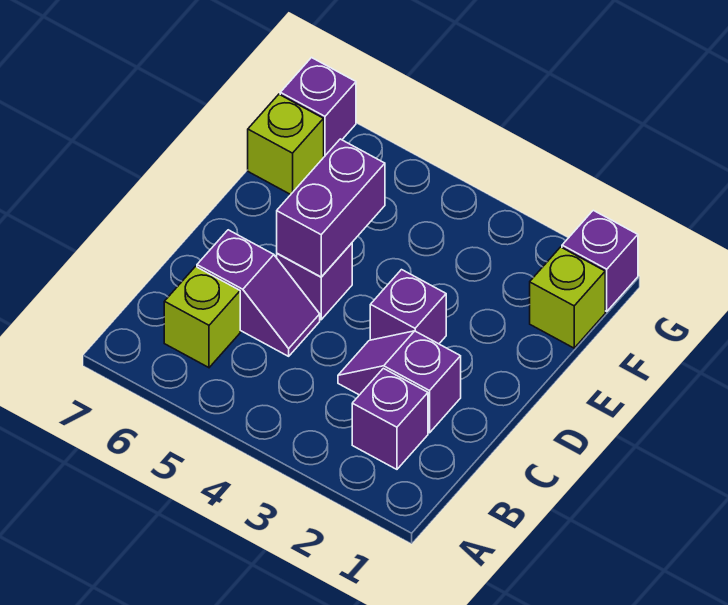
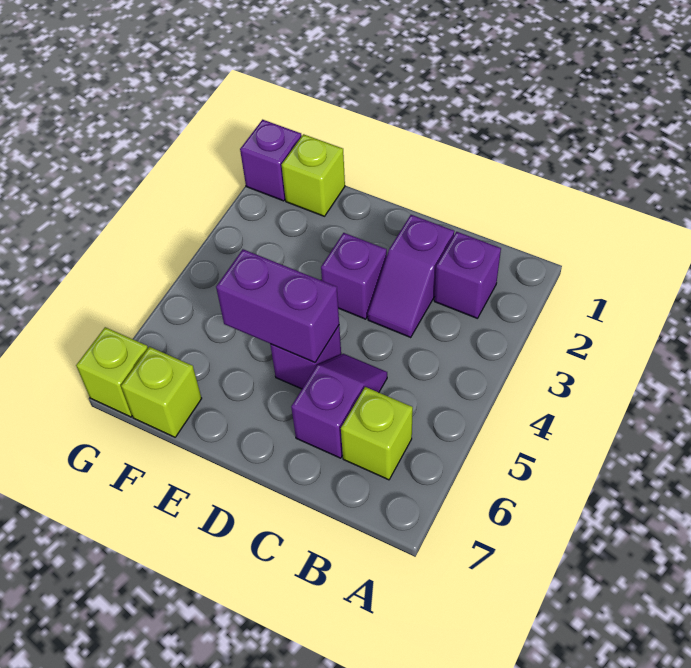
purple brick G7 level 1 -> lime brick G7 level 1

